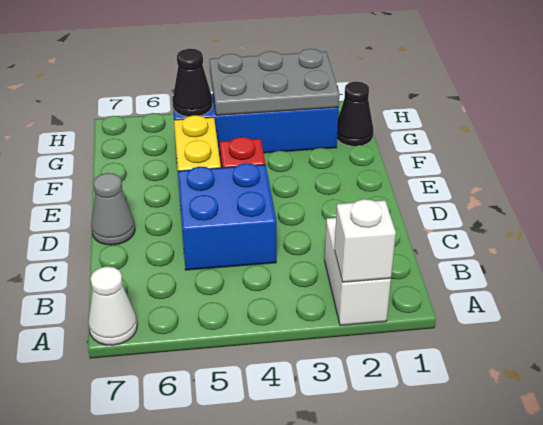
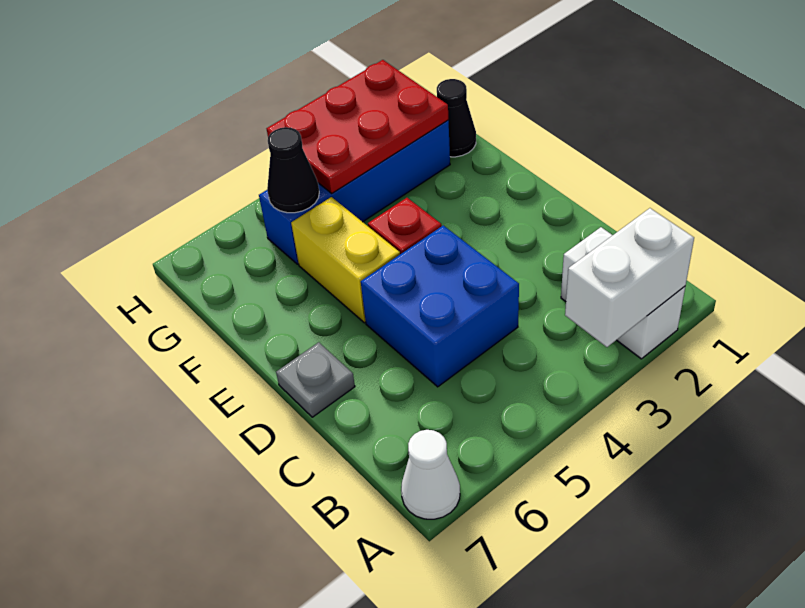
white brick A2 level 2 -> white brick A2:A3 level 2
grey cone D7 level 1 -> grey plate D7 level 1
grey plate G2:H4 level 2 -> red plate G2:H4 level 2

